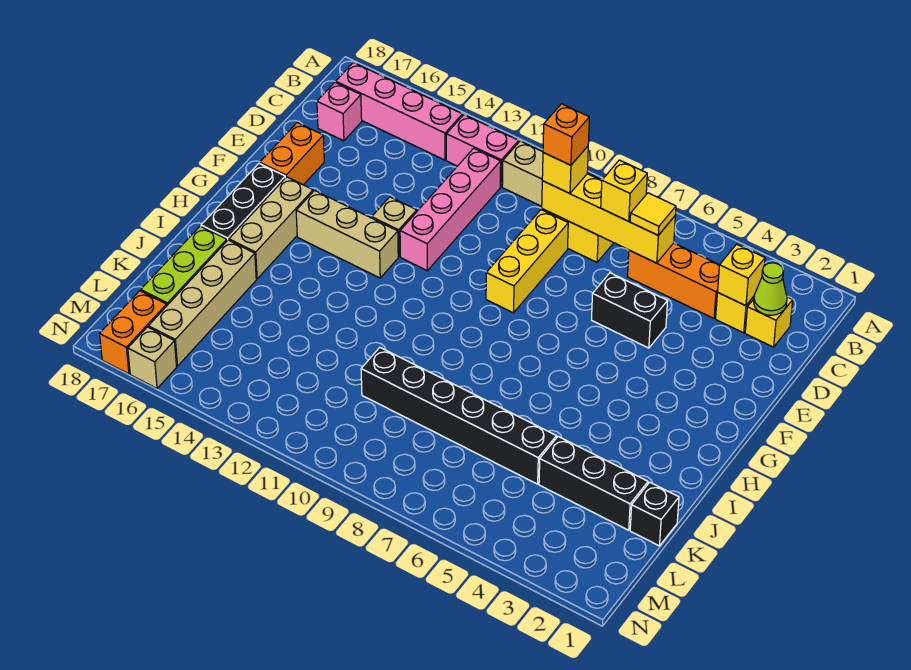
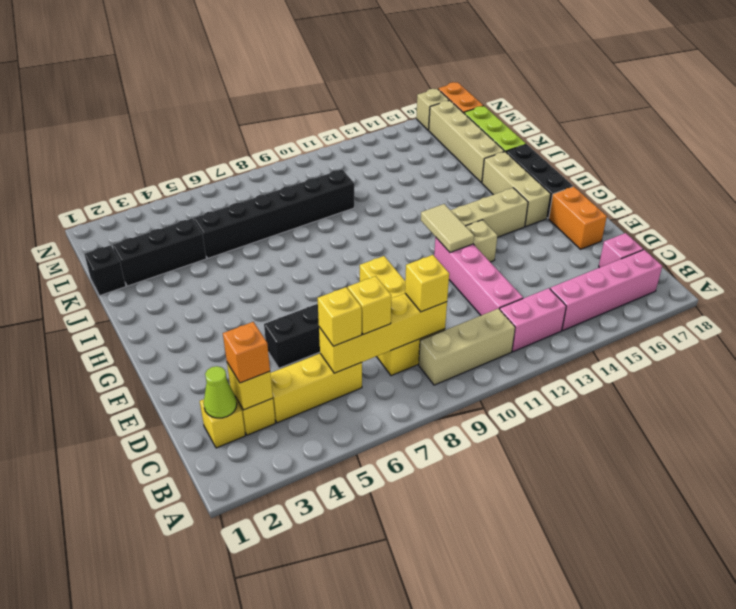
orange brick C4:C6 level 1 -> yellow brick C4:C6 level 1
yellow tile C6 level 3 -> yellow brick C6 level 3
orange brick C9 level 4 -> orange brick C3 level 3
none -> tan tile F12:G12 level 2

